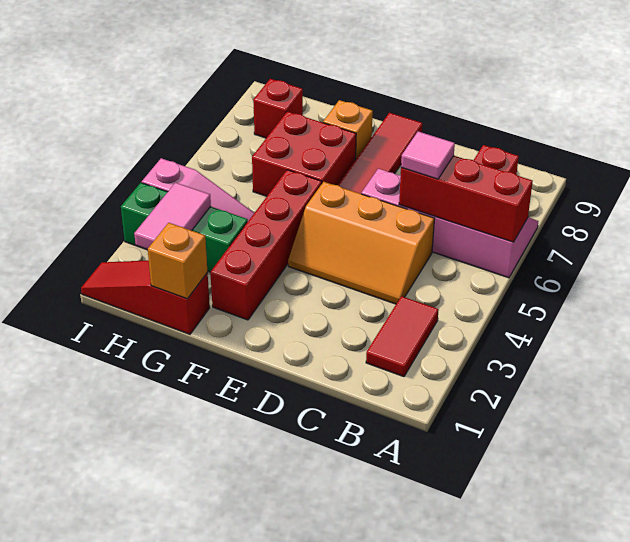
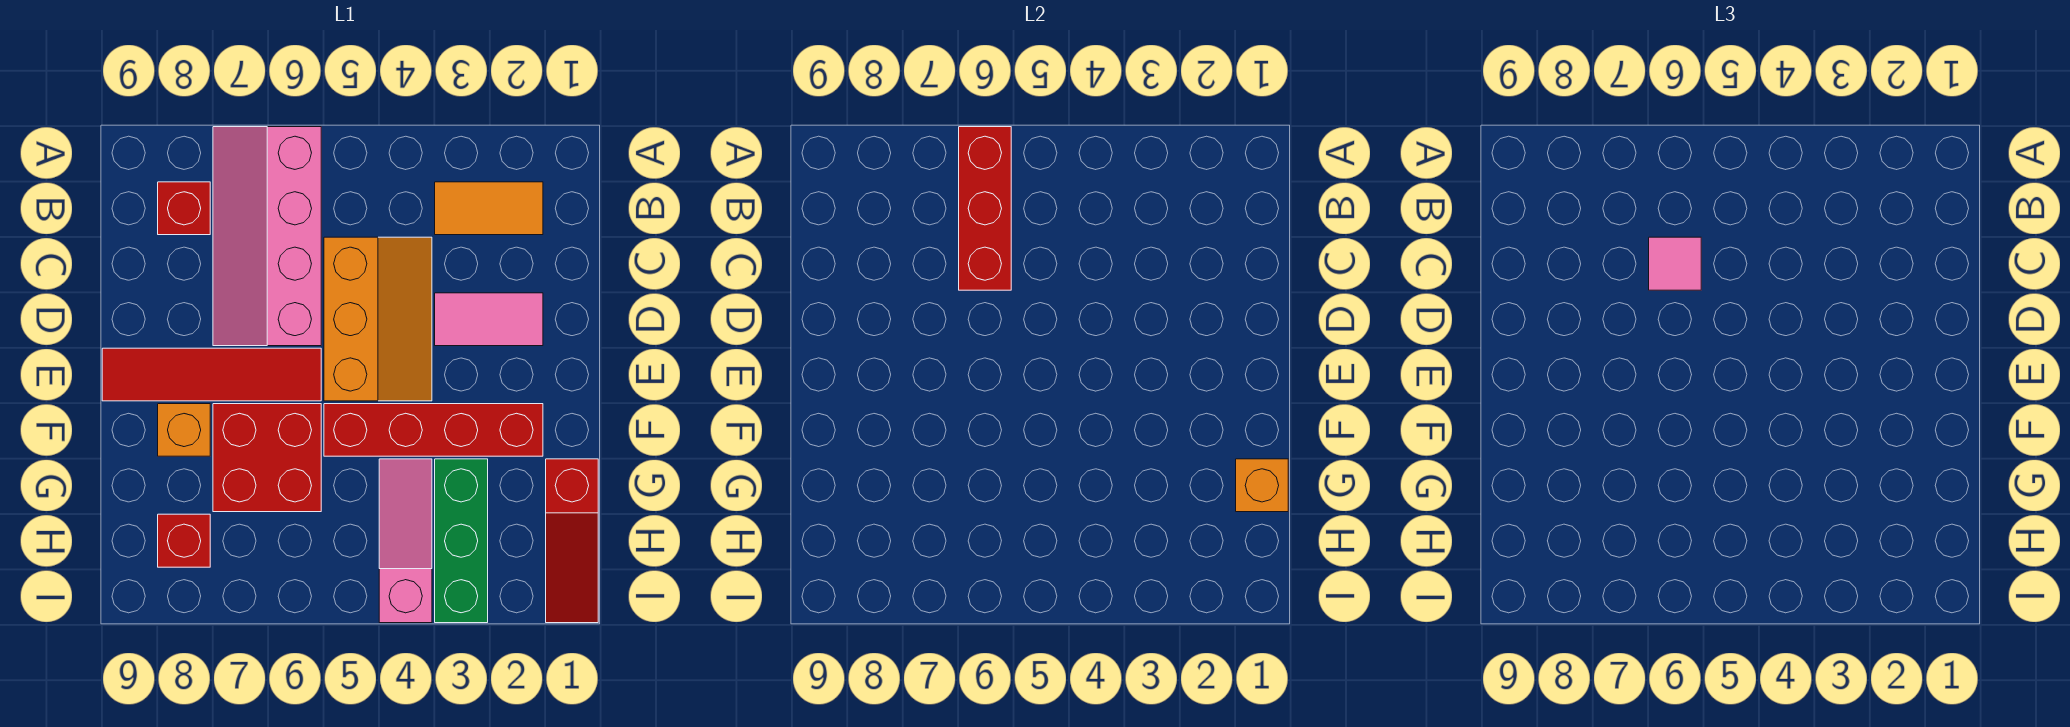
red tile B2:B3 level 1 -> orange tile B2:B3 level 1
pink tile H2:H3 level 2 -> pink tile D2:D3 level 1

